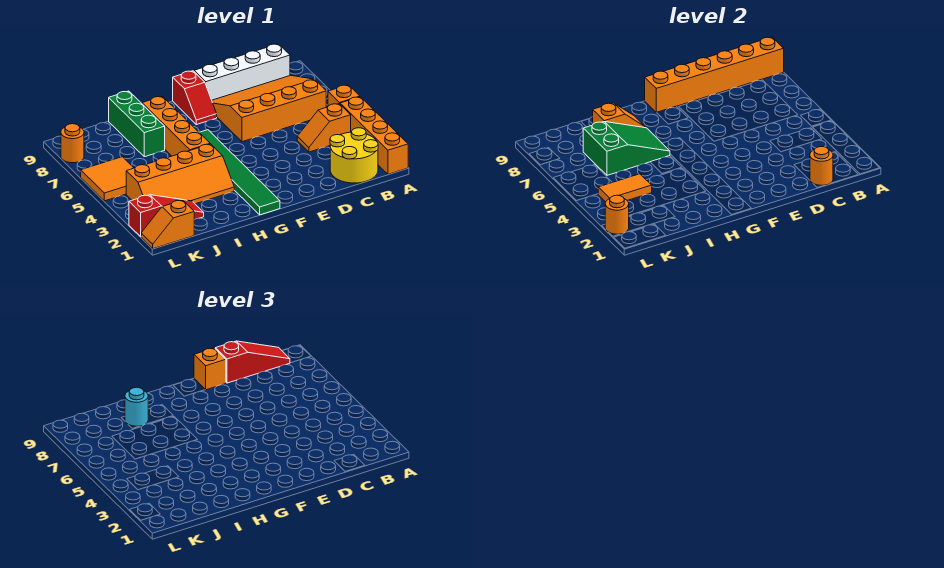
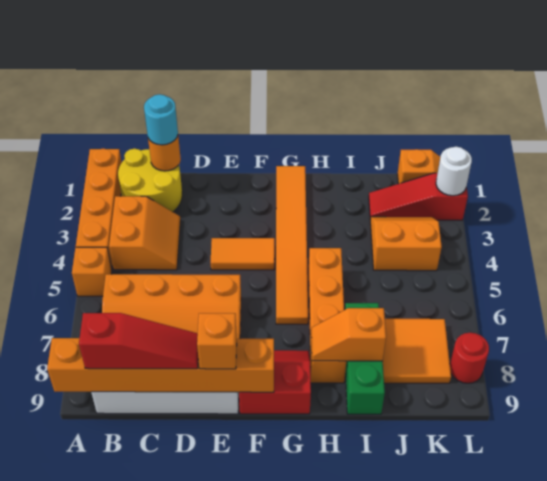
orange slope B4:C4 level 1 top B -> orange slope B3:C4 level 1 top B
red slope B9:D9 level 3 top D -> red slope B9:D9 level 3 top B
red slope F8:F9 level 1 top 9 -> red slope F8:G9 level 1 top 9
green tile G1:G6 level 1 -> orange tile G1:G6 level 1
orange slope H3:K4 level 1 top 4 -> orange slope J3:K4 level 1 top 4
green slope H6:J7 level 2 top J -> none
cyan round brick I8 level 3 -> cyan round brick C1 level 3
orange tile J4:K4 level 2 -> orange tile E4:F4 level 1
orange tile K5:L6 level 1 -> orange tile J7:K8 level 1
orange round brick L2 level 2 -> white round brick L2 level 2
orange round brick L8 level 1 -> red round brick L8 level 1

